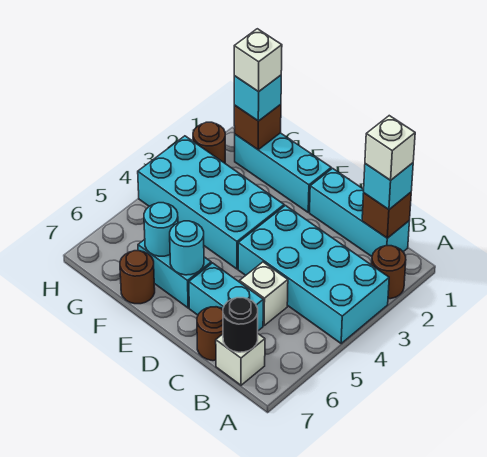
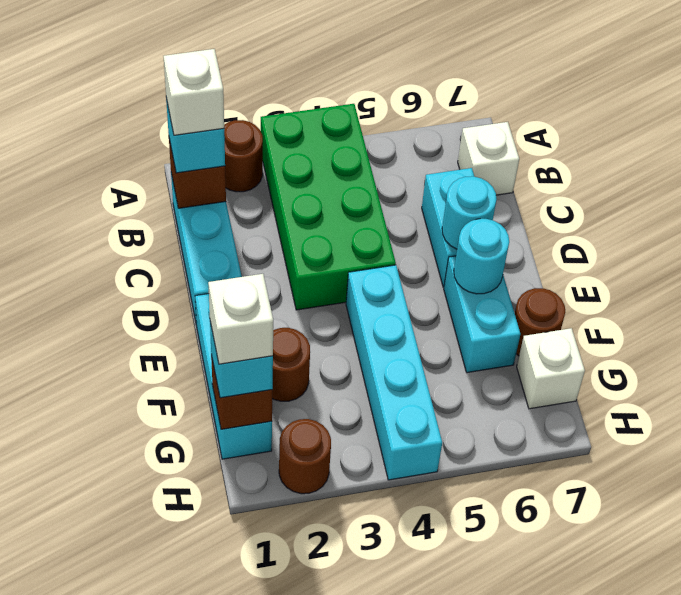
cyan brick A3:D4 level 1 -> green brick A3:D4 level 1
black round brick B7 level 2 -> none
white brick C5 level 1 -> white brick G7 level 1
brown round brick C7 level 1 -> brown round brick F2 level 1
cyan brick E3:H4 level 1 -> cyan brick E4:H4 level 1
cyan round brick F6 level 2 -> cyan round brick D6 level 2

